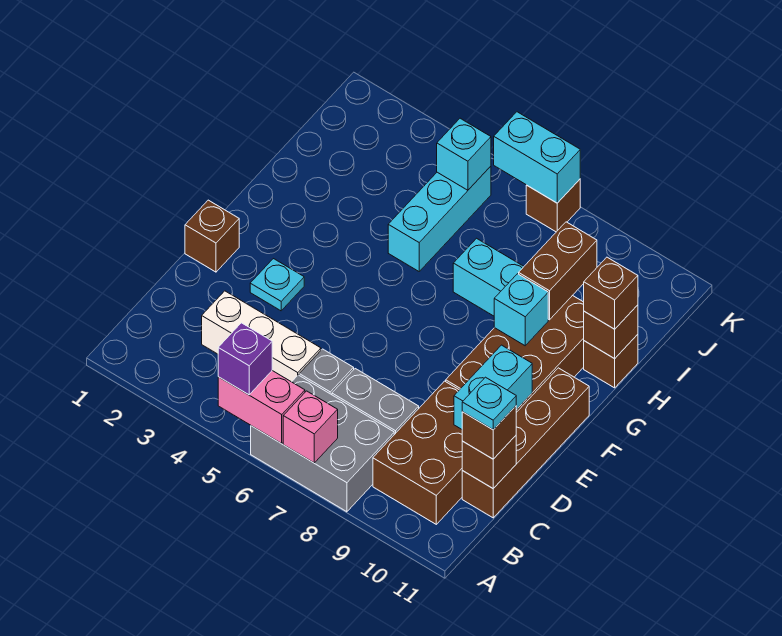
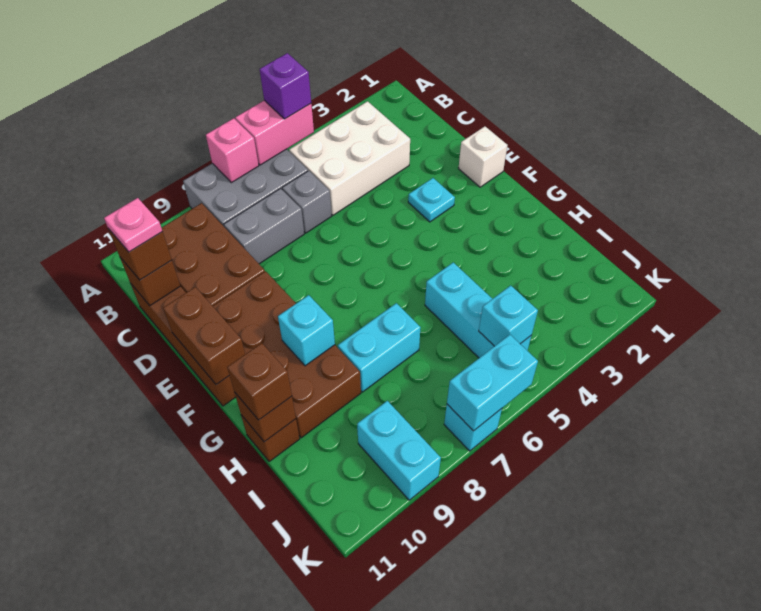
white brick C3:C5 level 1 -> white brick B3:C5 level 1
cyan plate C11 level 4 -> pink plate C11 level 4
cyan brick D10:E10 level 2 -> cyan brick J9:K9 level 1
brown brick E1 level 1 -> white brick E1 level 1
brown brick H9:I9 level 2 -> brown brick E11:F11 level 2
brown brick K7 level 1 -> cyan brick K7 level 1

